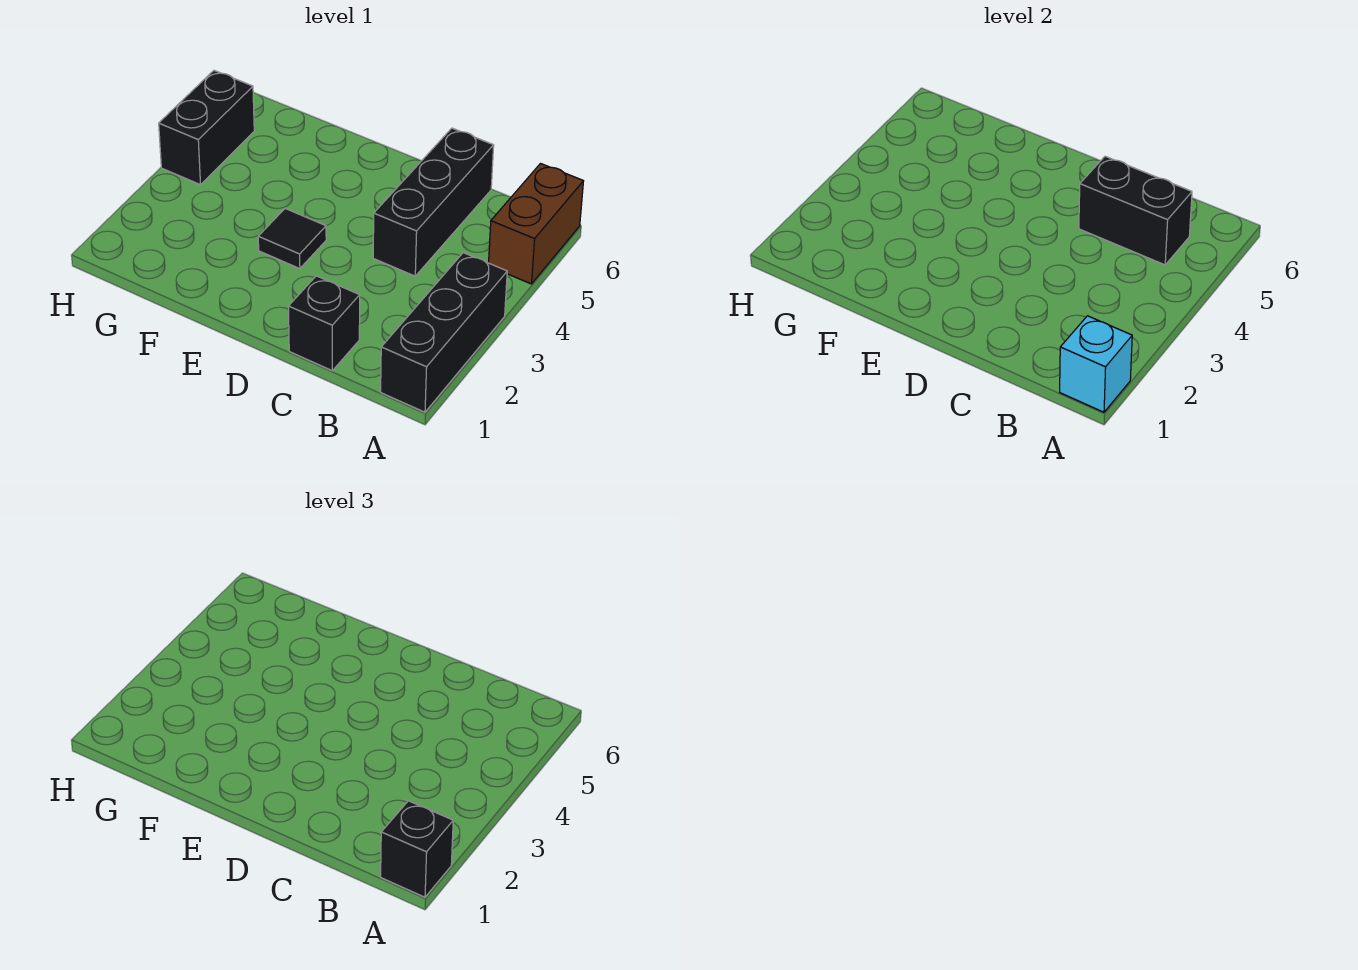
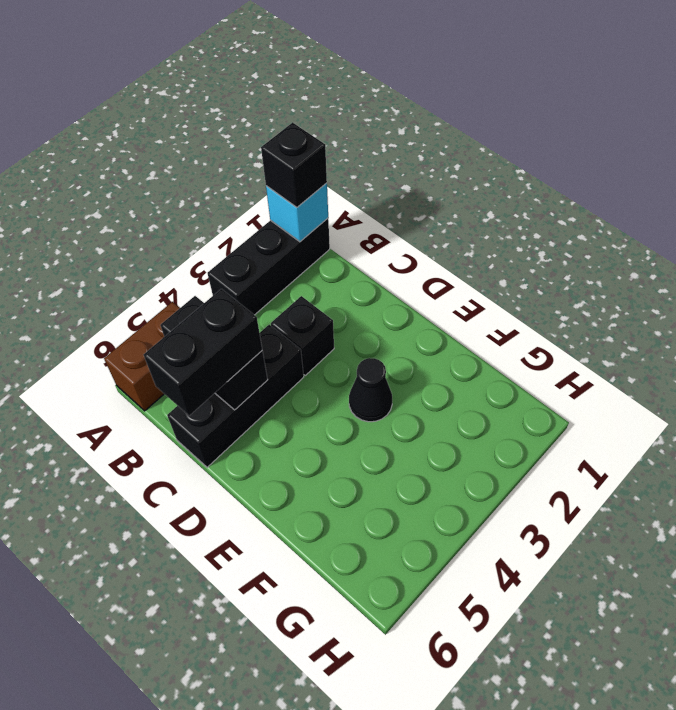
black brick C1 level 1 -> black brick C3 level 1
black tile E3 level 1 -> black cone E3 level 1
black brick H4:H5 level 1 -> black brick C5:C6 level 3

